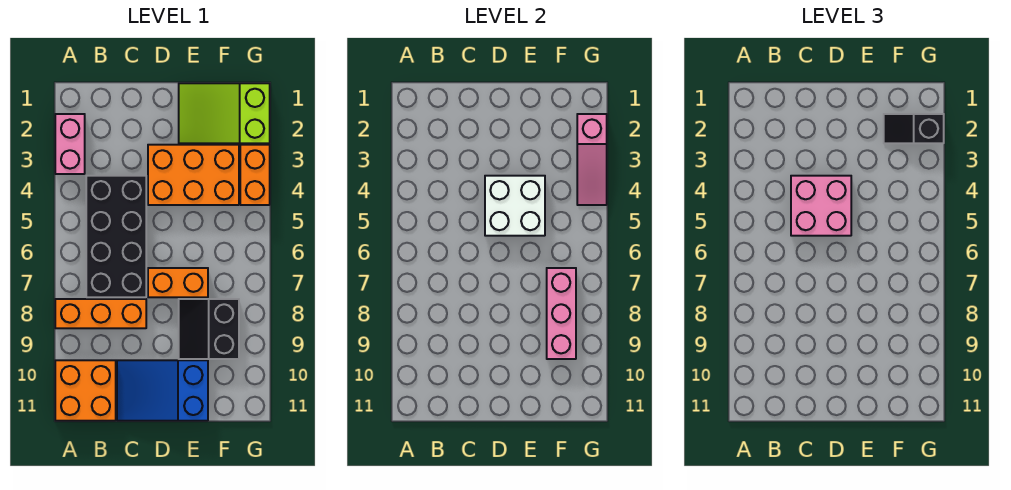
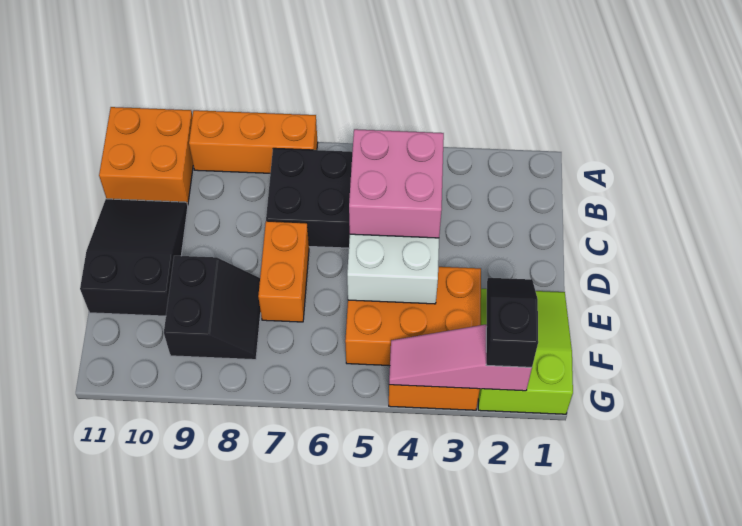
pink brick A2:A3 level 1 -> none
orange brick A8:C8 level 1 -> orange brick A7:A9 level 1
blue slope C10:E11 level 1 top E -> black slope C10:E11 level 1 top E
orange brick D3:F4 level 1 -> orange brick E3:F5 level 1
black slope E8:F9 level 1 top F -> black slope E8:F9 level 1 top 9
pink brick F7:F9 level 2 -> none

